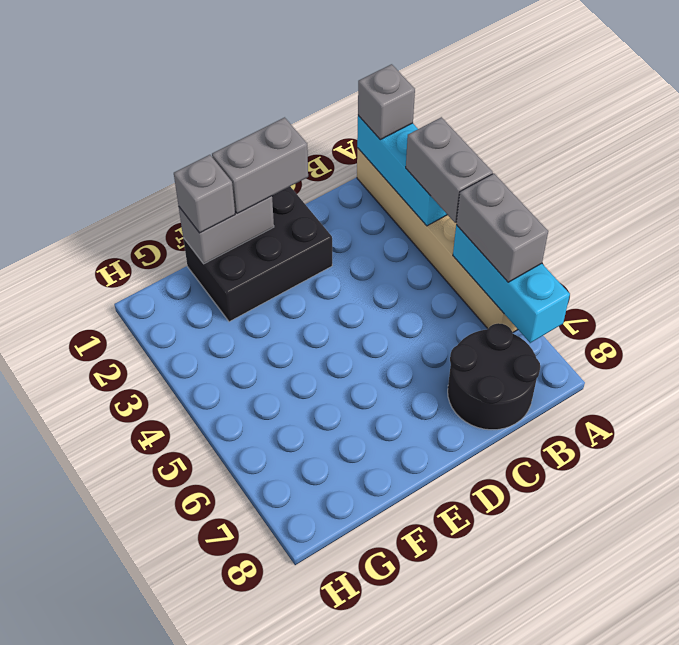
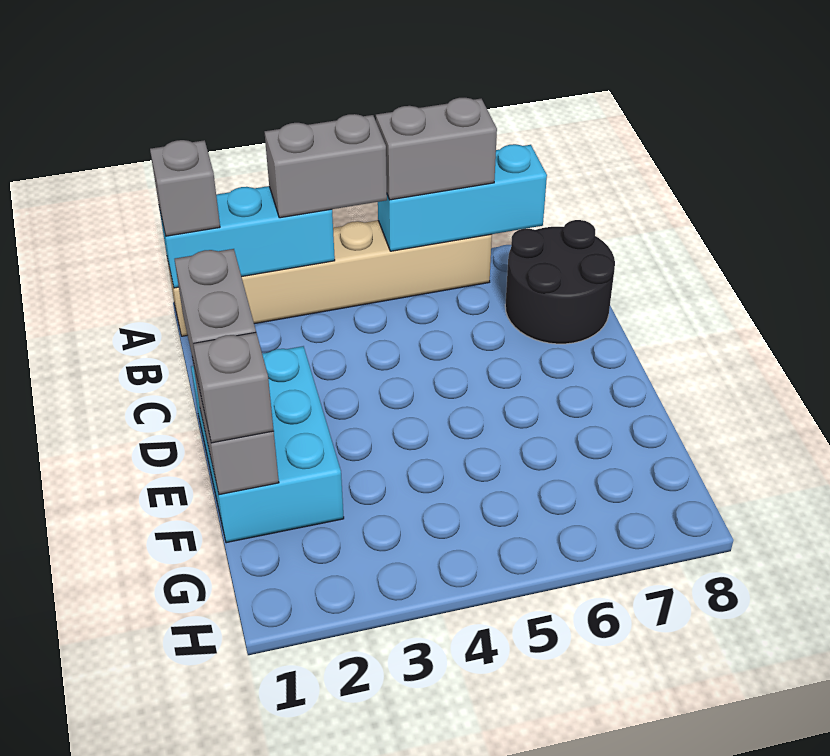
black brick D1:F2 level 1 -> cyan brick D1:F2 level 1

